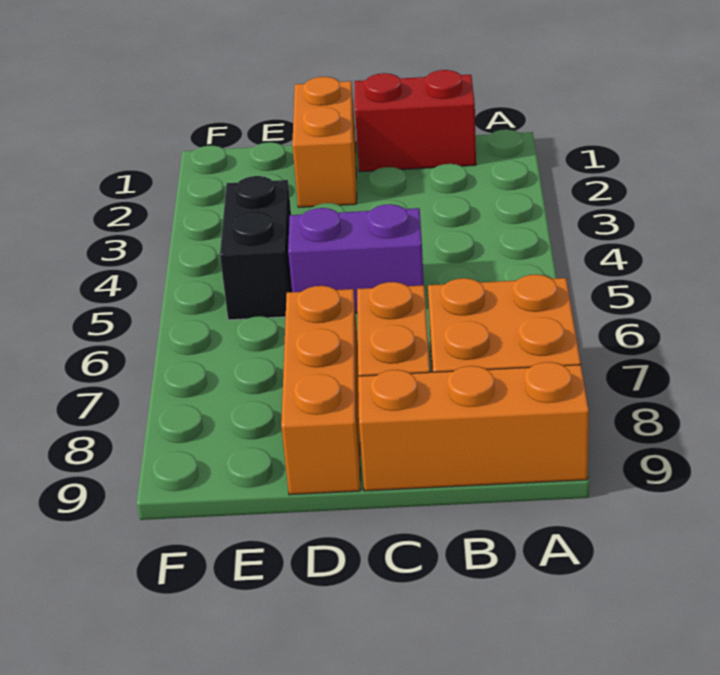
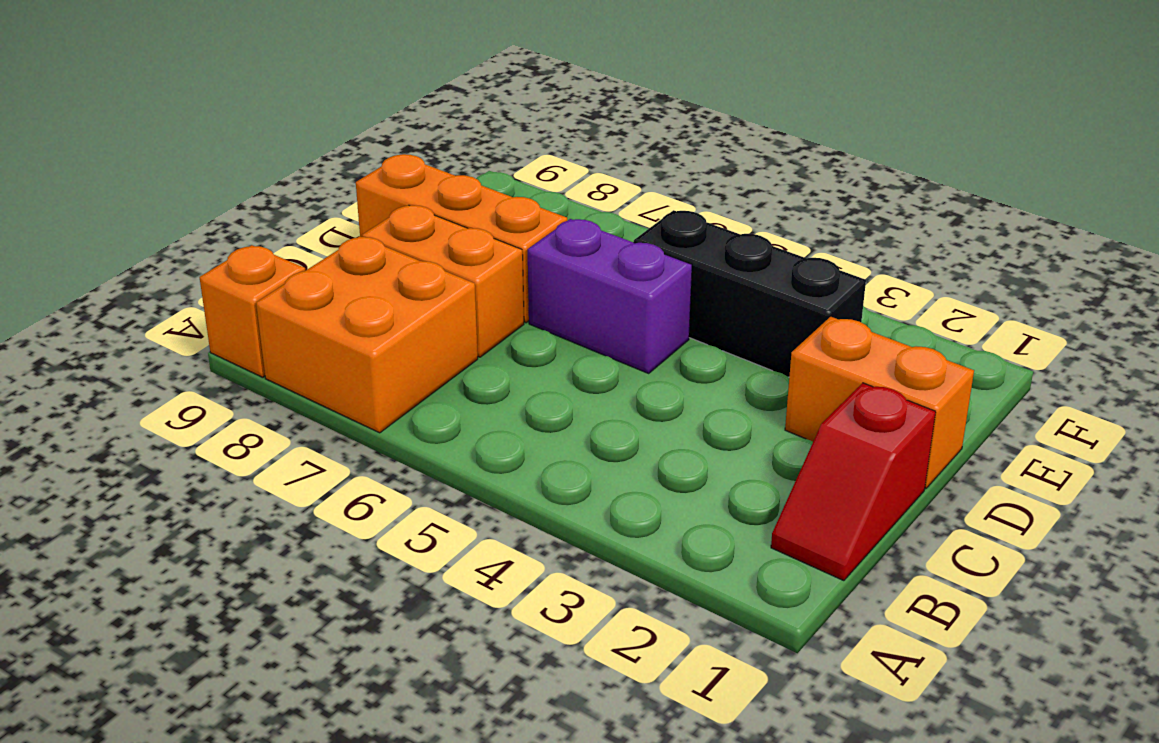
orange brick A9:C9 level 1 -> orange brick A9 level 1
red brick B1:C1 level 1 -> red slope B1:C1 level 1 top C
purple brick C5:D5 level 1 -> purple brick D5:D6 level 1
black brick E4:E5 level 1 -> black brick E3:E5 level 1

